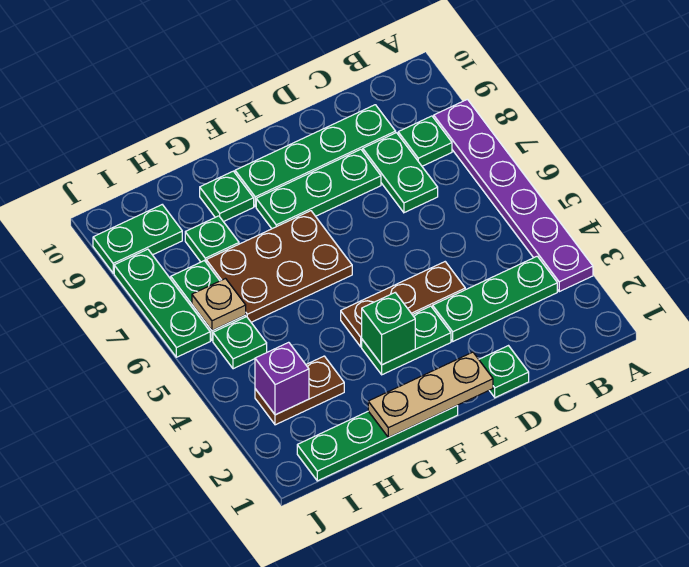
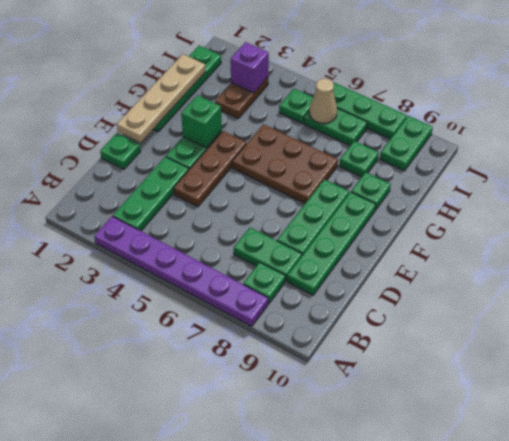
tan plate E1:G1 level 2 -> tan plate E1:H1 level 2
brown plate F6:H7 level 1 -> brown plate F5:G7 level 1
tan plate I6 level 2 -> tan cone I6 level 2

